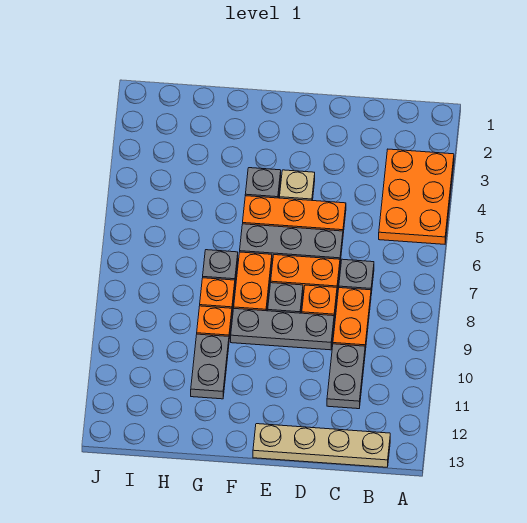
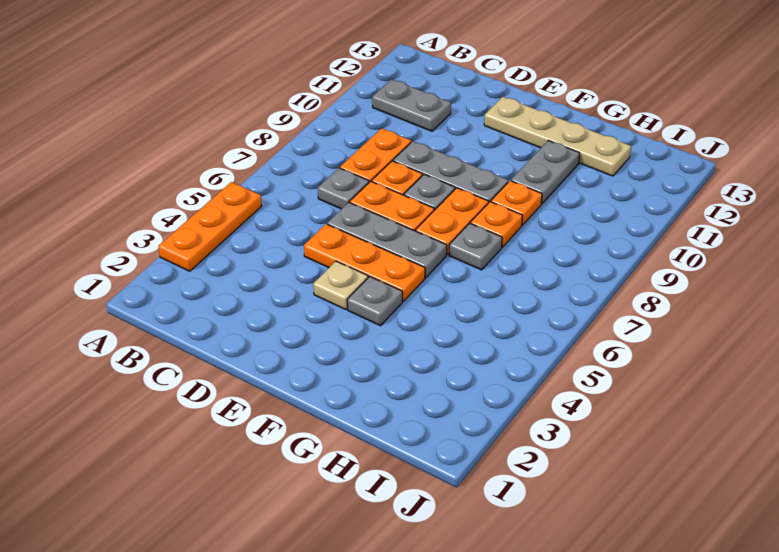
orange plate A3:B5 level 1 -> orange plate A3:A5 level 1
tan plate B13:E13 level 1 -> tan plate E12:H12 level 1
grey plate C10:C11 level 1 -> grey plate B11:C11 level 1

